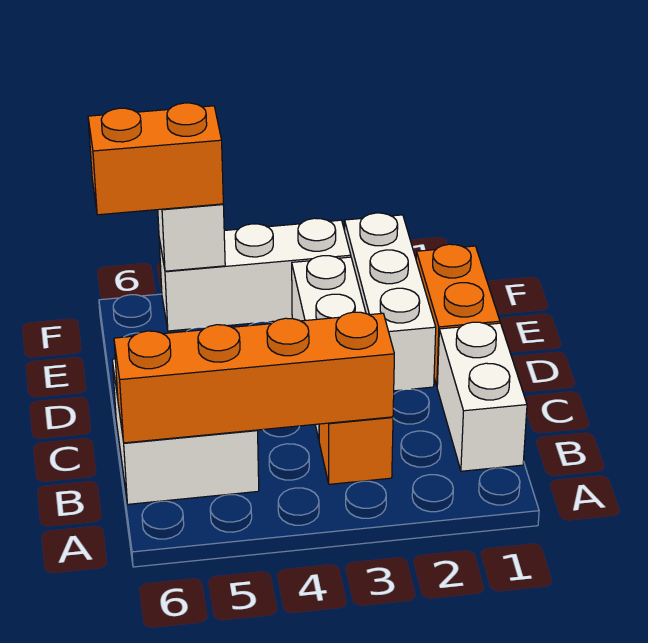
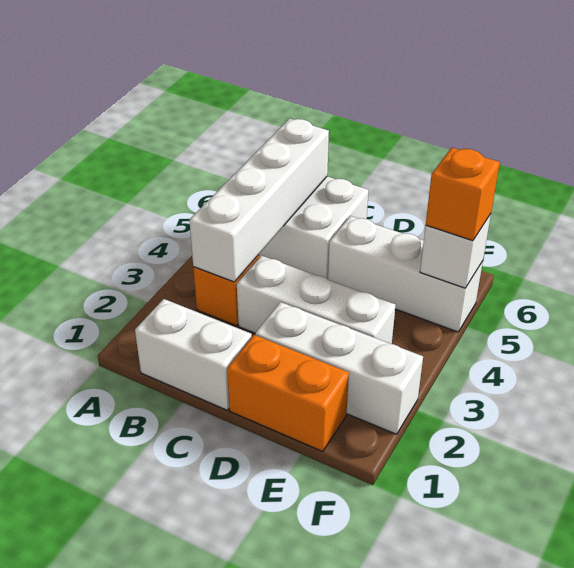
orange brick B3:B6 level 2 -> white brick B3:B6 level 2
white brick F3:F5 level 1 -> white brick D5:F5 level 1
orange brick F5:F6 level 3 -> orange brick F5 level 3

